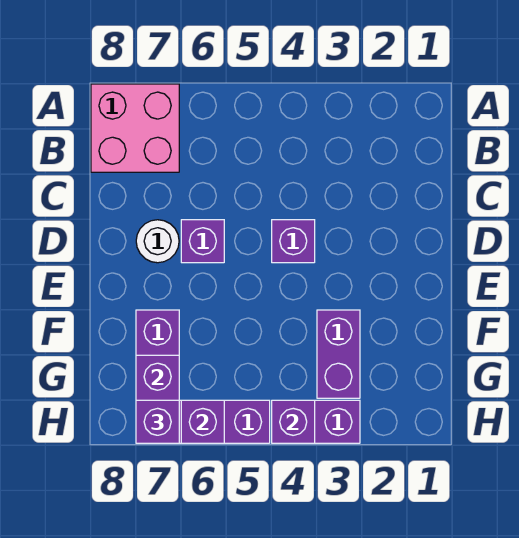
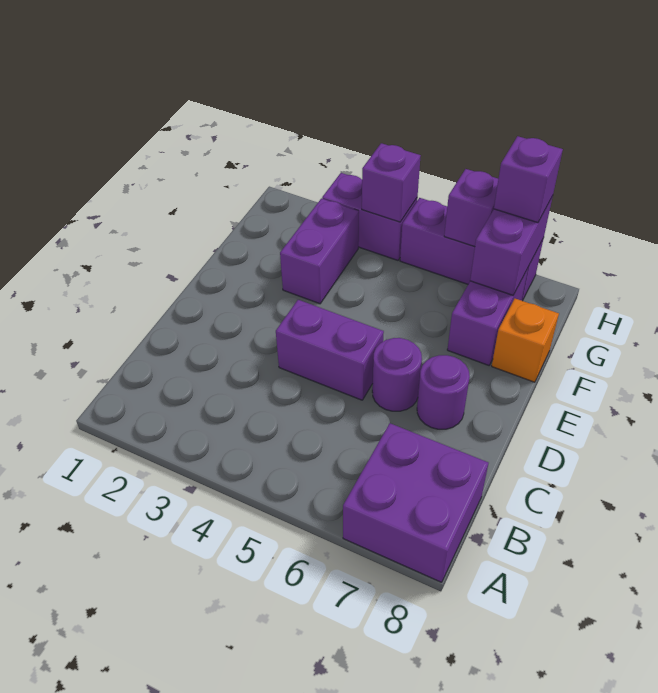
pink brick A7:B8 level 1 -> purple brick A7:B8 level 1
purple brick D4 level 1 -> purple brick D4:D5 level 1
purple brick D6 level 1 -> purple round brick D6 level 1
white round brick D7 level 1 -> purple round brick D7 level 1
none -> orange brick F8 level 1

